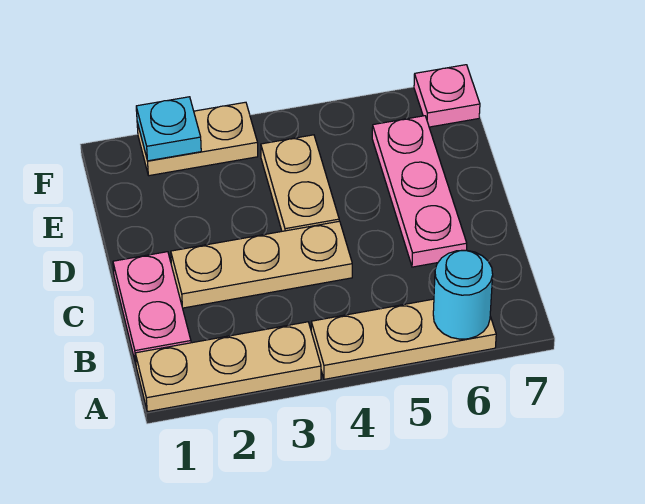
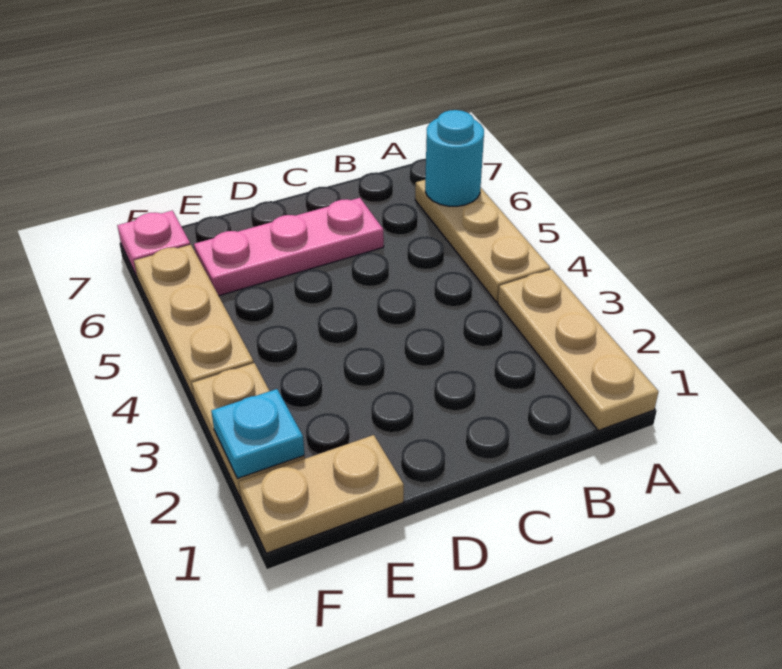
pink plate B1:C1 level 1 -> none
tan plate C2:C4 level 1 -> tan plate F4:F6 level 1
tan plate D4:E4 level 1 -> tan plate E1:F1 level 1

